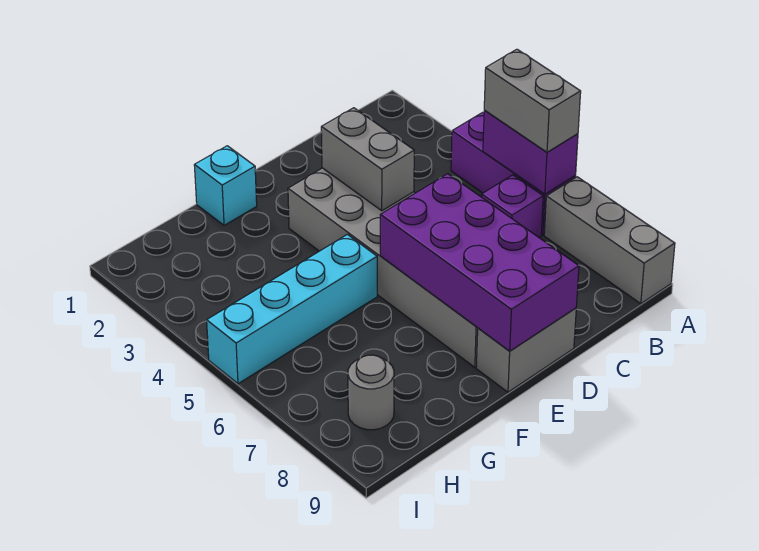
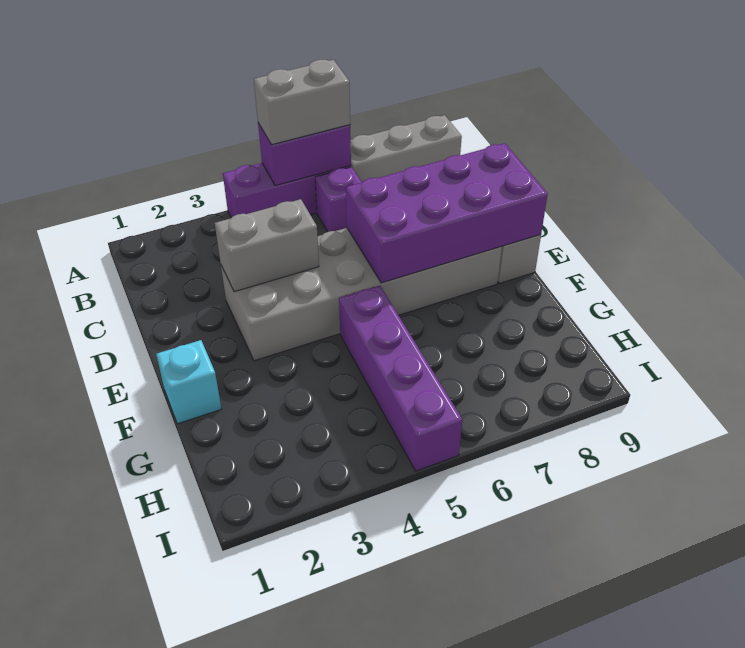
cyan brick F5:I5 level 1 -> purple brick F5:I5 level 1
grey round brick H8 level 1 -> none

